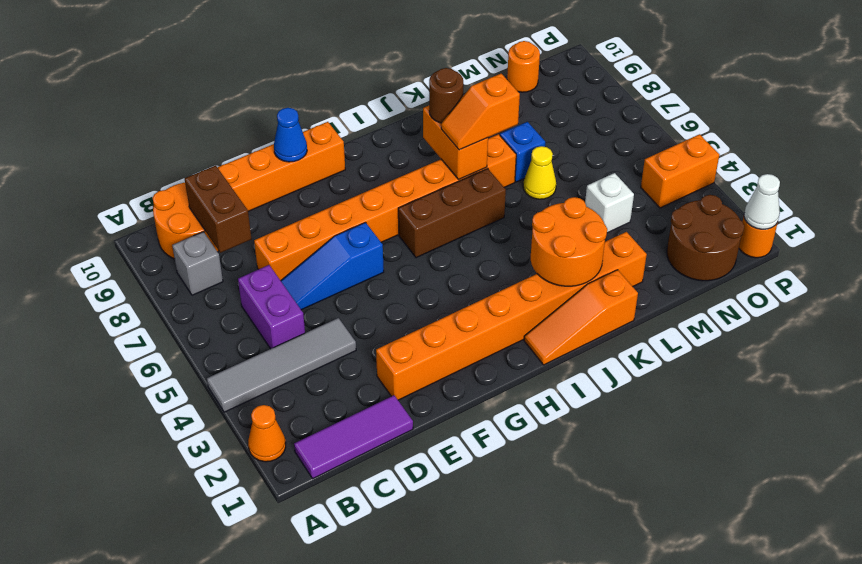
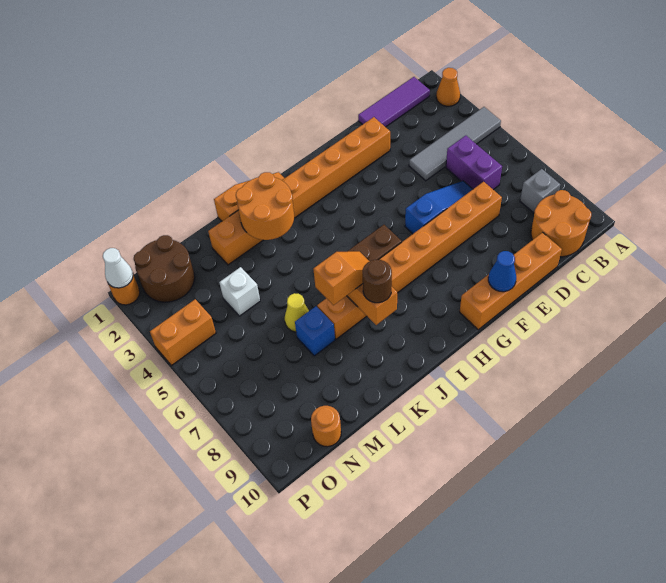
brown brick C8:C9 level 2 -> none

